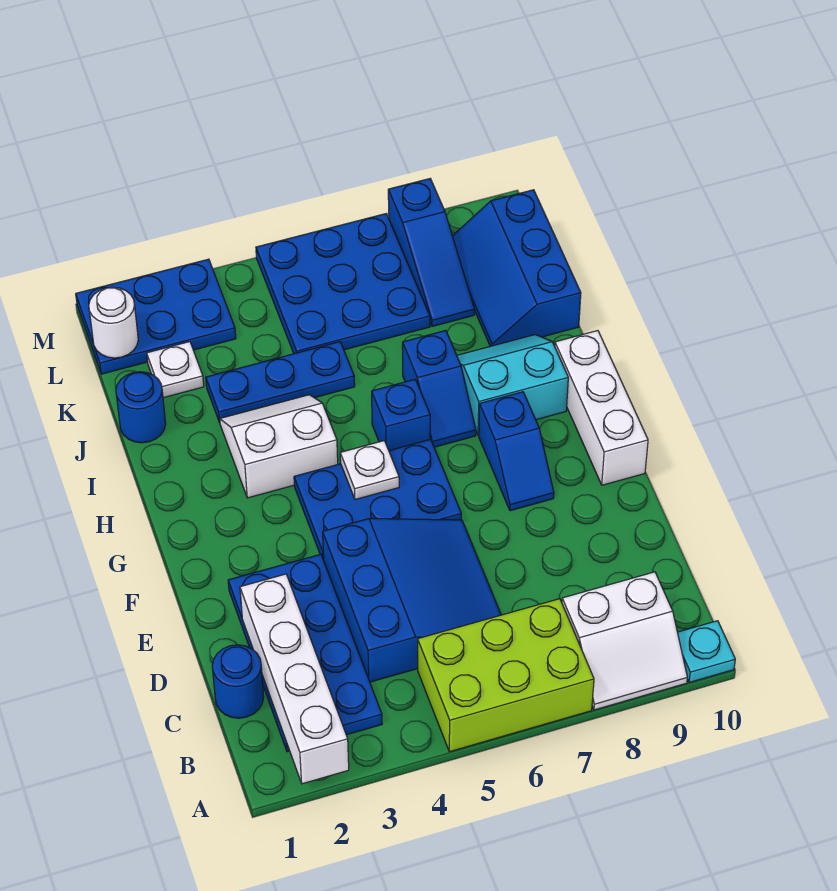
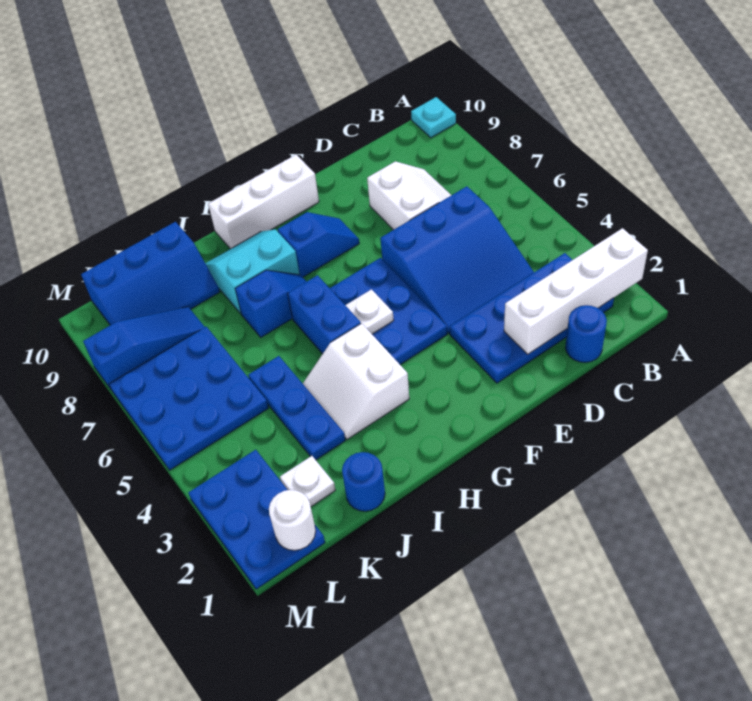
lime brick A5:B7 level 1 -> none
white slope A8:B9 level 1 top B -> white slope C7:D8 level 1 top D
blue slope C4:E6 level 1 top 4 -> blue slope C4:E6 level 1 top 6
blue brick H6 level 1 -> blue brick H5:H6 level 1
cyan slope H8:I9 level 1 top H -> cyan slope H8:I9 level 1 top 8

